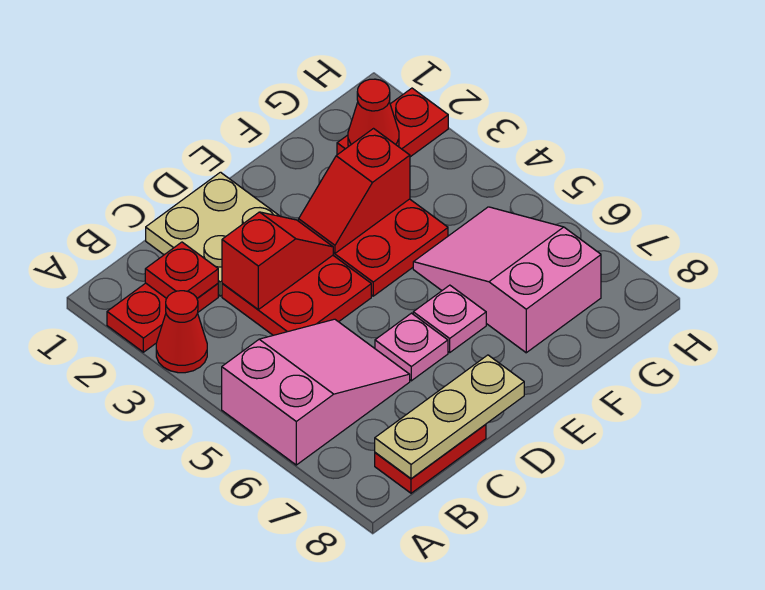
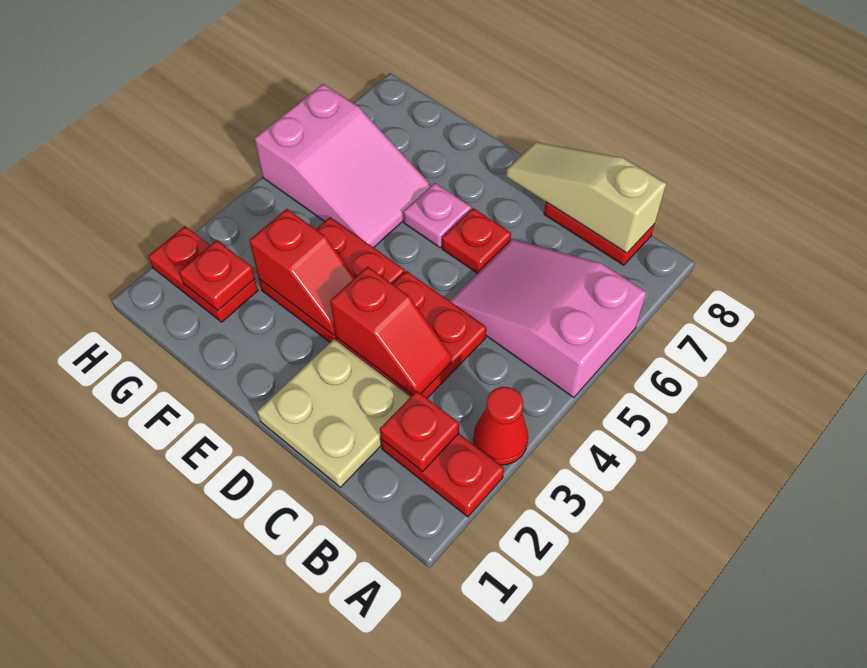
tan plate B8:D8 level 2 -> tan slope B8:D8 level 2 top B
red slope C3:D3 level 2 top C -> red slope C3:D3 level 2 top D
pink plate D6 level 1 -> red plate D6 level 1
pink slope F5:G7 level 1 top 7 -> pink slope F5:H6 level 1 top H
red cone G2 level 2 -> red plate G2 level 2

